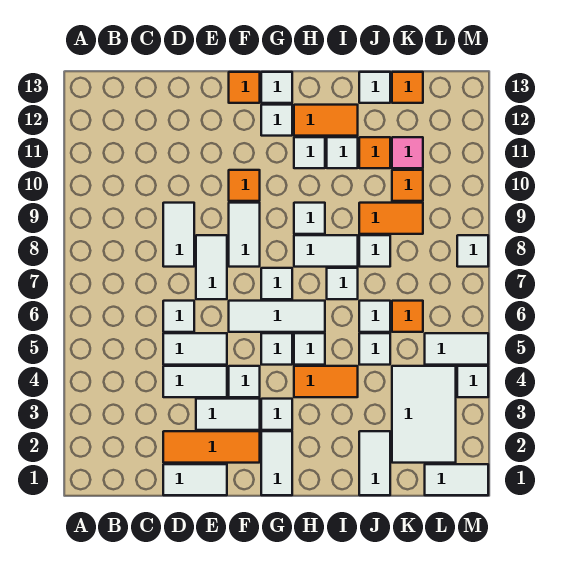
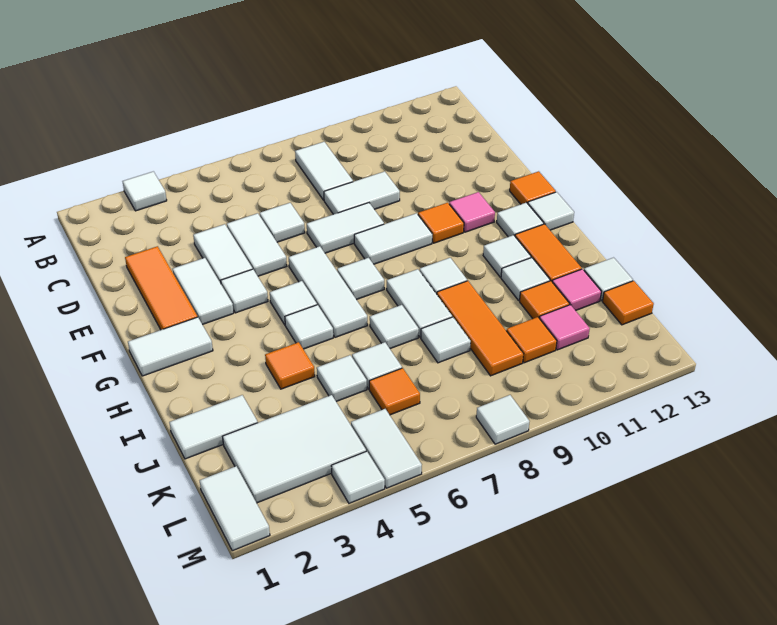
white tile D1:E1 level 1 -> white tile B8:C8 level 1
none -> pink tile F11 level 1
white tile G3 level 1 -> white tile A3 level 1
orange tile H4:I4 level 1 -> orange tile I4 level 1
orange tile J9:K9 level 1 -> orange tile I9:K9 level 1
none -> pink tile J12 level 1

